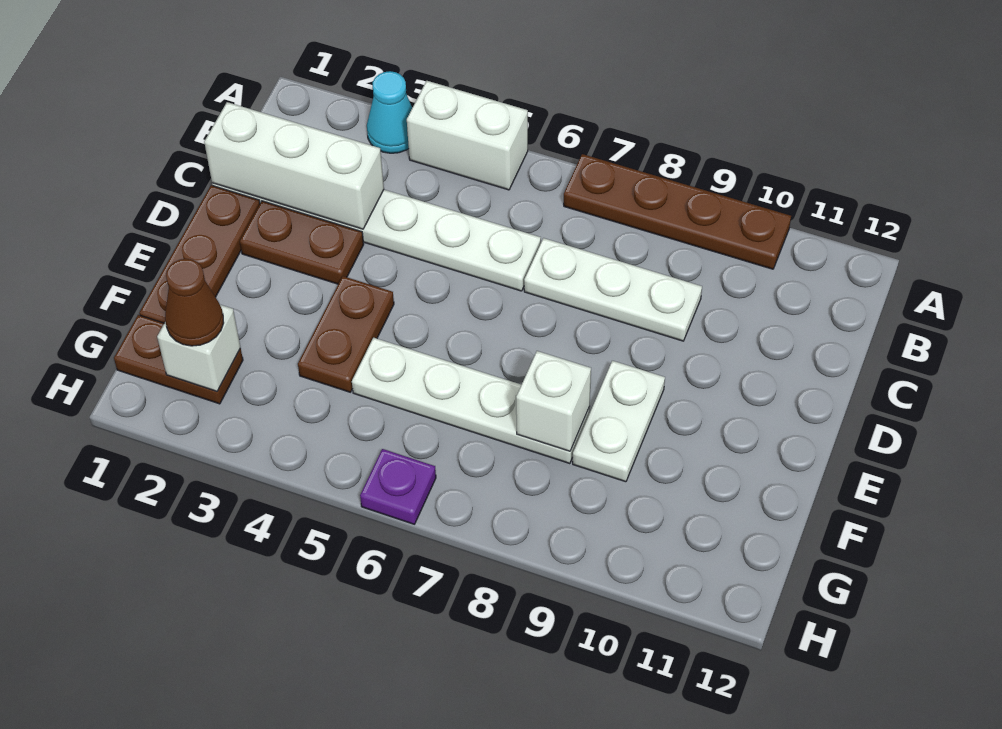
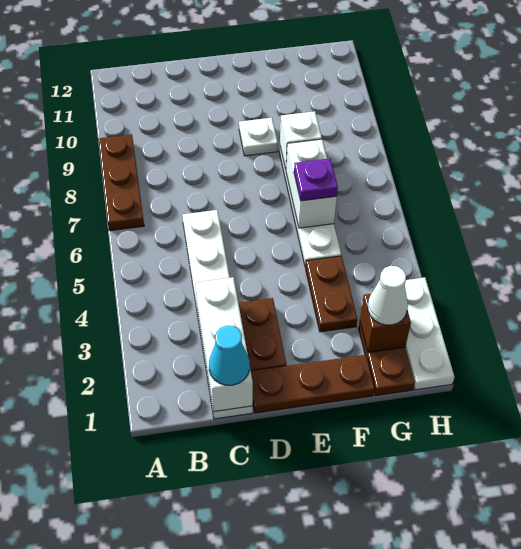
cyan cone A3 level 1 -> cyan cone C1 level 3
white brick A4:A5 level 1 -> white brick F6:F7 level 2
brown plate A7:A10 level 1 -> brown plate A7:A9 level 1
white plate C7:C9 level 1 -> white plate H1:H3 level 1
brown plate E4:F4 level 1 -> brown plate F3:F4 level 1
white plate E9:F9 level 1 -> white plate E9 level 1
white brick G2 level 2 -> brown brick G2 level 2
brown cone G2 level 3 -> white cone G2 level 3
purple plate H6 level 1 -> purple plate F6 level 3

